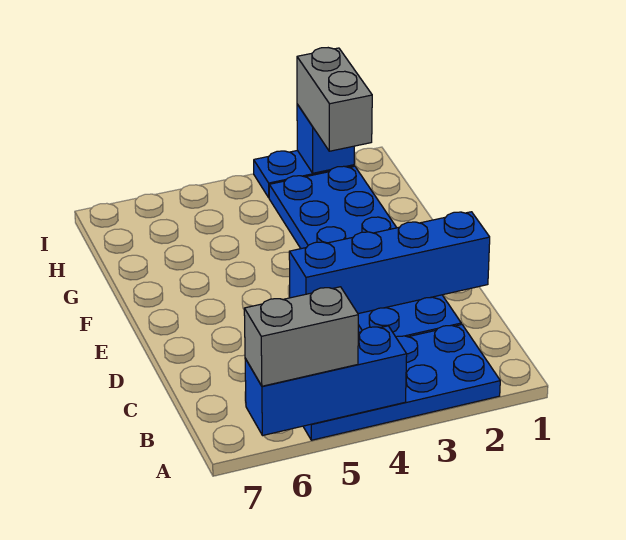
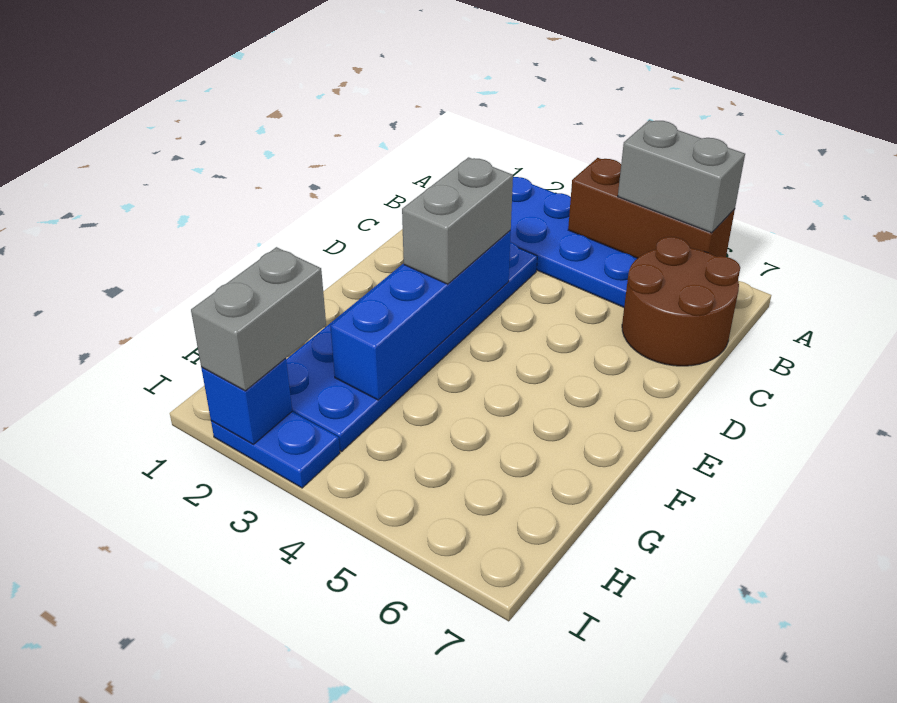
blue brick A4:A6 level 2 -> brown brick A4:A6 level 2
none -> brown round brick B6:C7 level 1
blue brick D1:D4 level 2 -> blue brick D3:G3 level 2
none -> grey brick D3:E3 level 3

